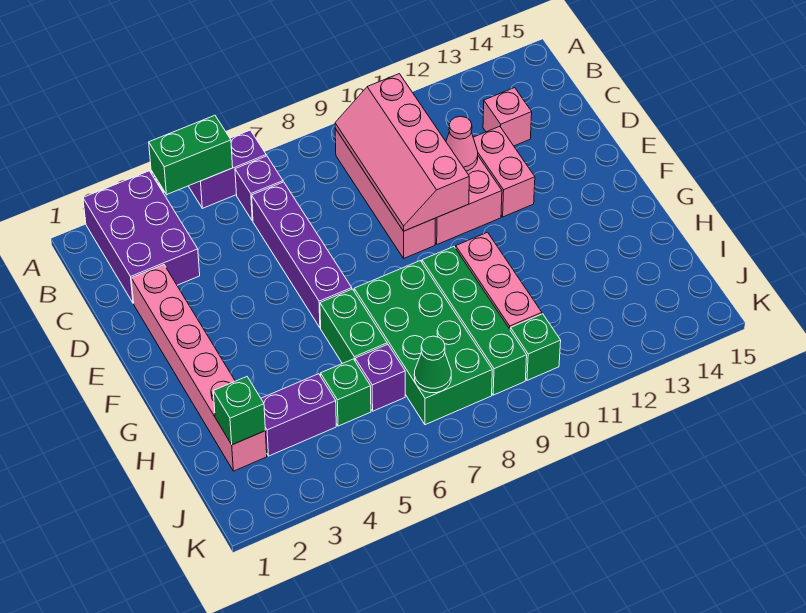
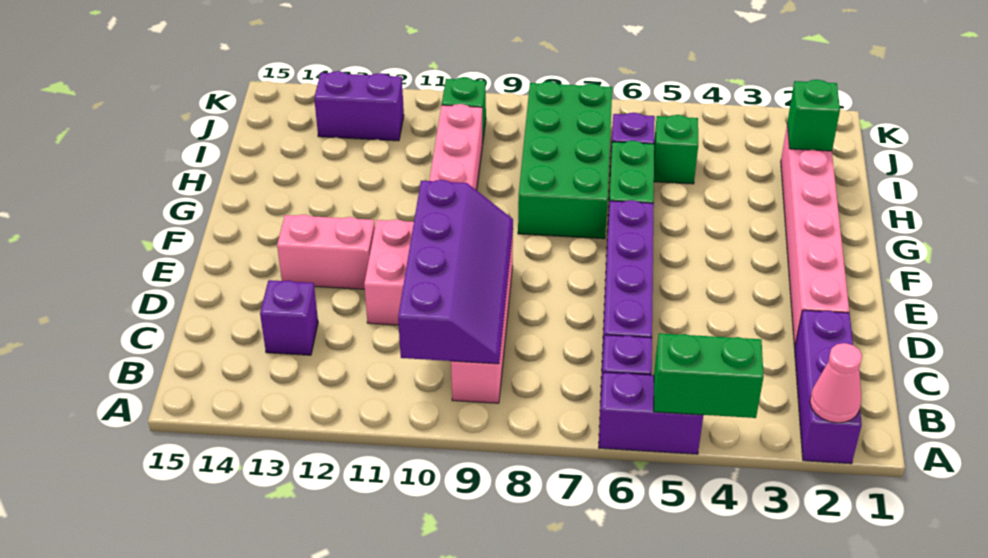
purple brick A2:C3 level 1 -> purple brick A2:C2 level 1
pink slope B9:E10 level 2 top 10 -> purple slope B9:E10 level 2 top 10
pink brick C13 level 1 -> purple brick C13 level 1
pink cone D11 level 2 -> pink cone A2 level 2
pink brick D12:E12 level 1 -> pink brick E12:E13 level 1
green brick G9:J9 level 1 -> none
purple brick I3:I4 level 1 -> purple brick J12:J13 level 1
green cone J7 level 2 -> none

